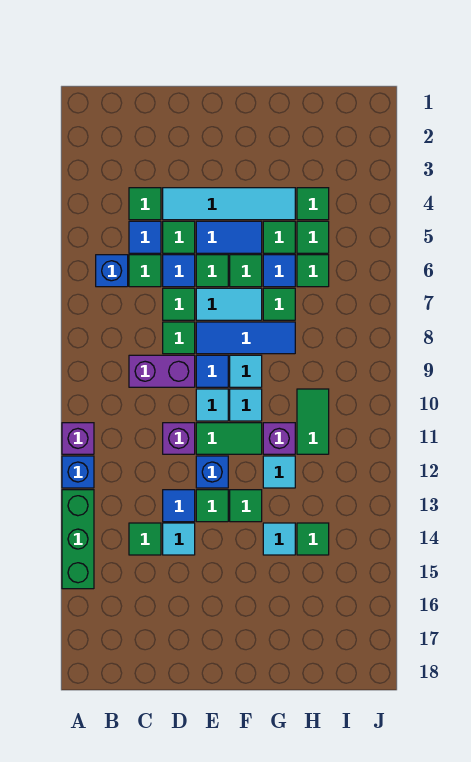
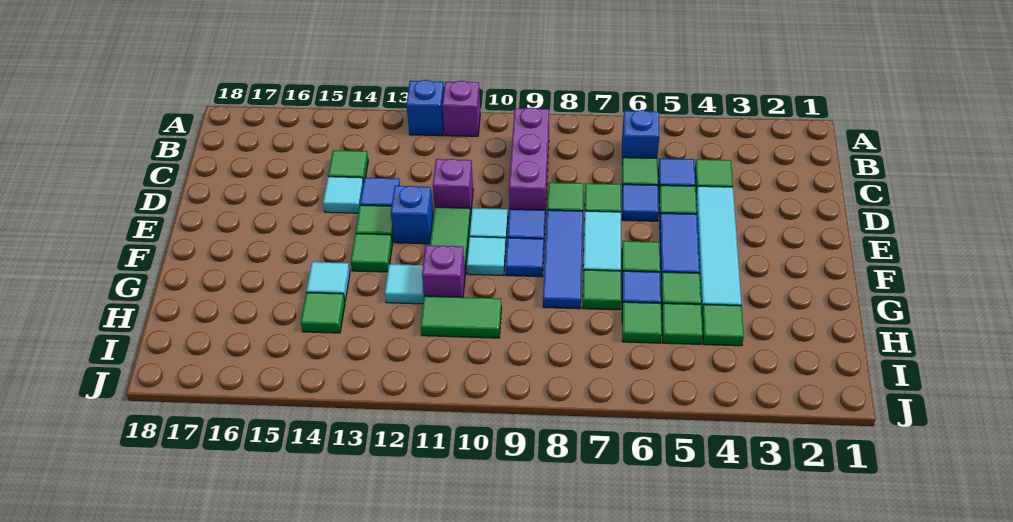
green brick A13:A15 level 1 -> none
purple brick C9:D9 level 1 -> purple brick B9:D9 level 1
green tile E6 level 1 -> none
cyan tile F9 level 1 -> blue tile F9 level 1

